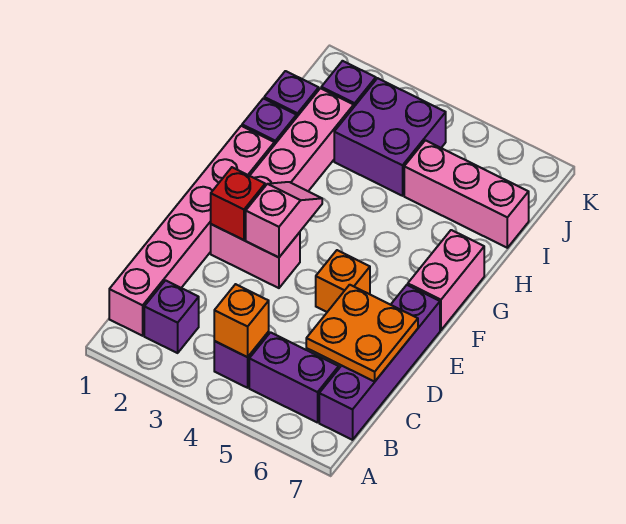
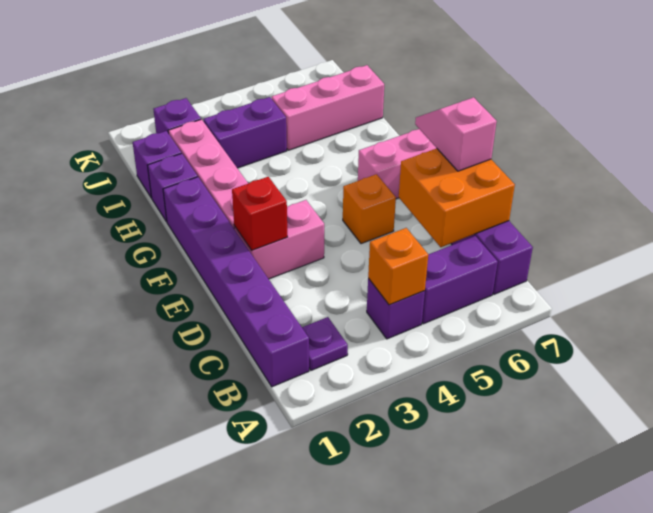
pink brick B1:G1 level 1 -> purple brick B1:G1 level 1
purple brick B2 level 1 -> purple plate B2 level 1
orange plate C6:D7 level 2 -> orange brick C6:D7 level 2
pink slope E3:F3 level 2 top E -> pink slope D7:E7 level 3 top D
pink brick F7:G7 level 1 -> pink brick F6:F7 level 1
purple brick I3:J4 level 1 -> purple brick I3:I4 level 1

